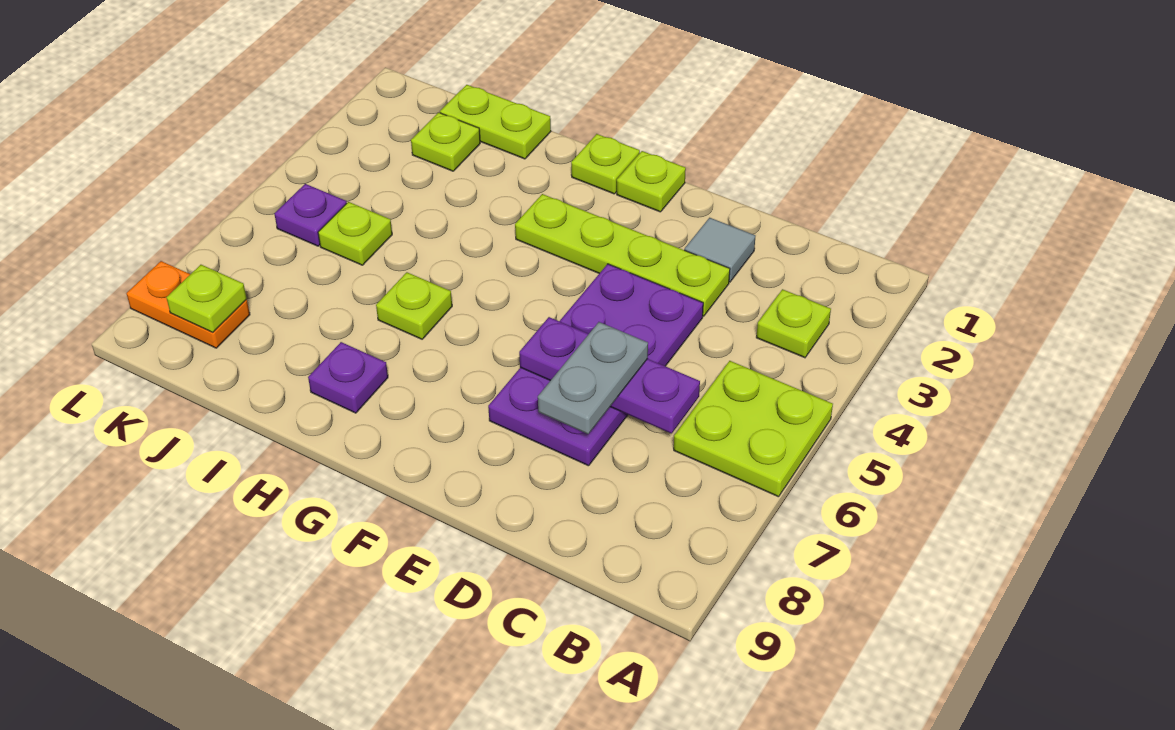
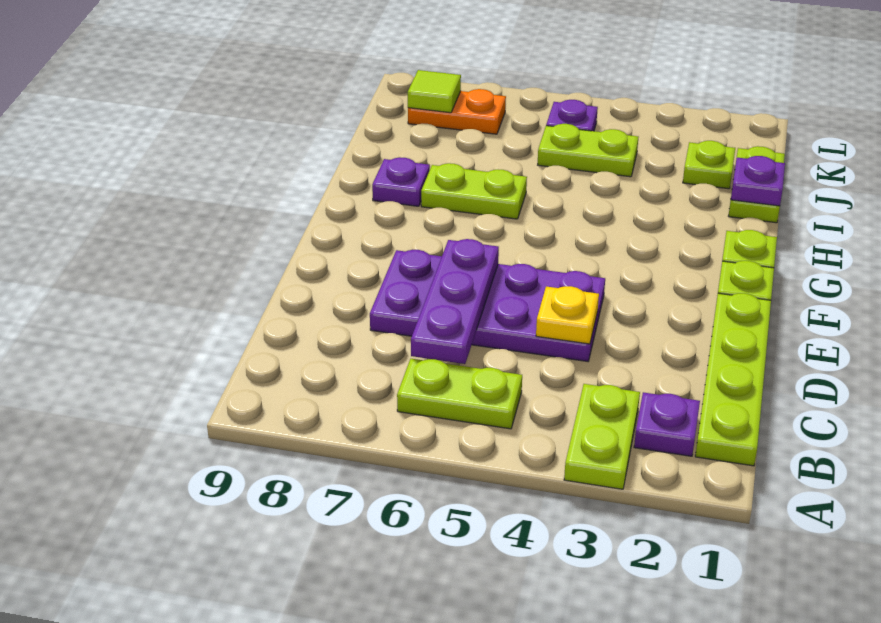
lime plate A5:B6 level 1 -> lime plate B5:B6 level 1
none -> purple plate B2 level 1
lime plate B3 level 1 -> lime plate A3:B3 level 1
grey tile D2 level 1 -> none
lime plate D3:G3 level 1 -> lime plate B1:E1 level 1
none -> yellow plate D4 level 2
grey plate D6:D7 level 3 -> none
lime plate H6 level 1 -> lime plate H6:H7 level 1
none -> purple plate I1 level 2
lime plate J5 level 1 -> lime plate J4:J5 level 1
orange plate K8:L8 level 1 -> orange plate K7:K8 level 1
lime plate K8 level 2 -> lime tile K8 level 2

